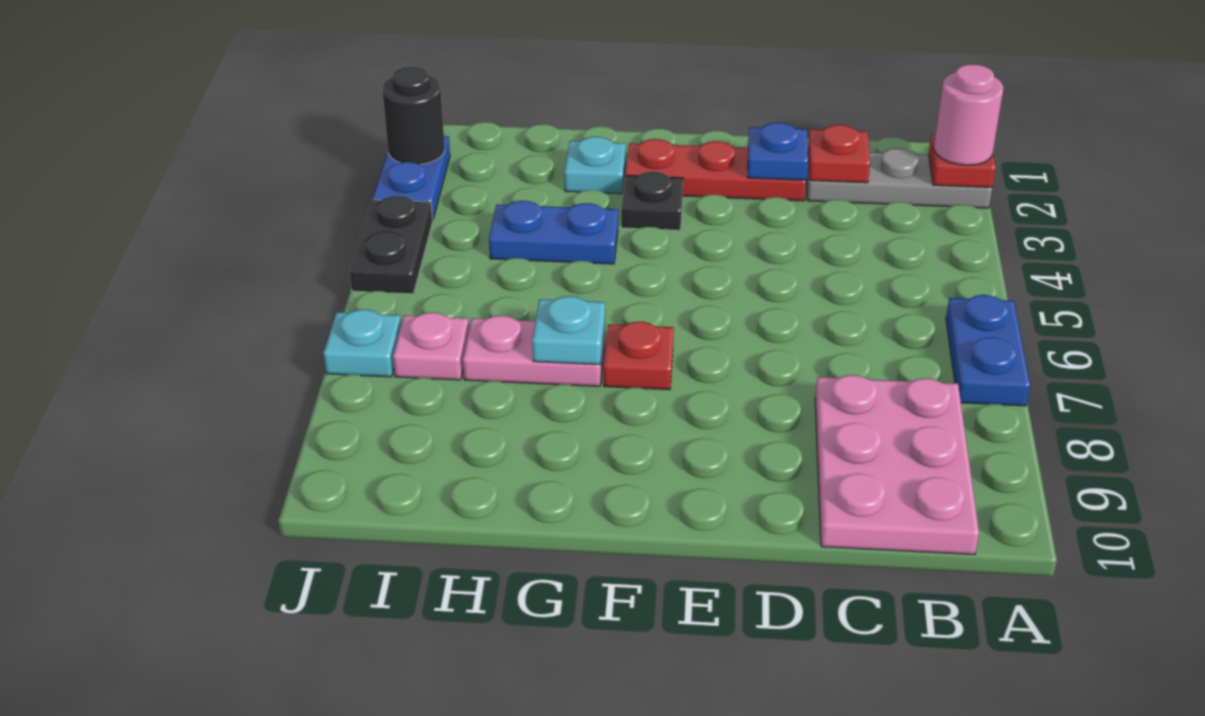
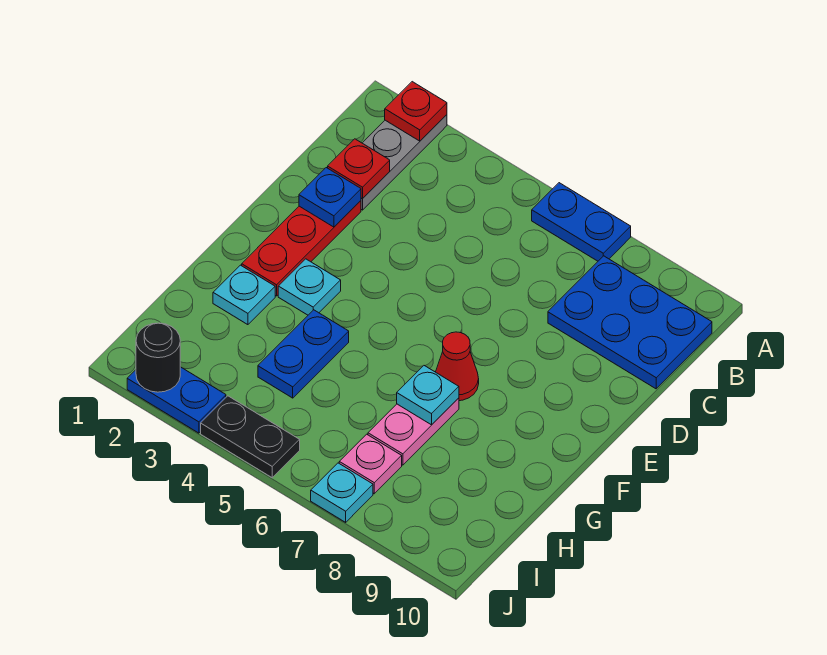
pink round brick A2 level 3 -> none
pink plate B8:C10 level 1 -> blue plate B8:C10 level 1
black plate F3 level 1 -> cyan plate F3 level 1
red plate F7 level 1 -> red cone F7 level 1

